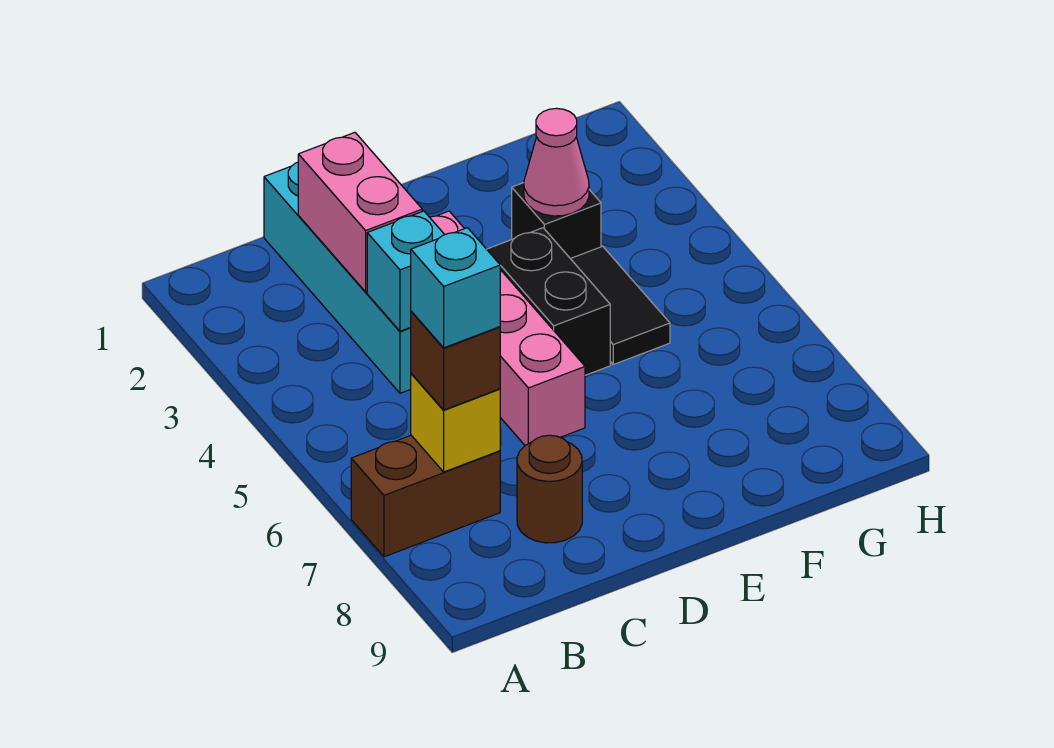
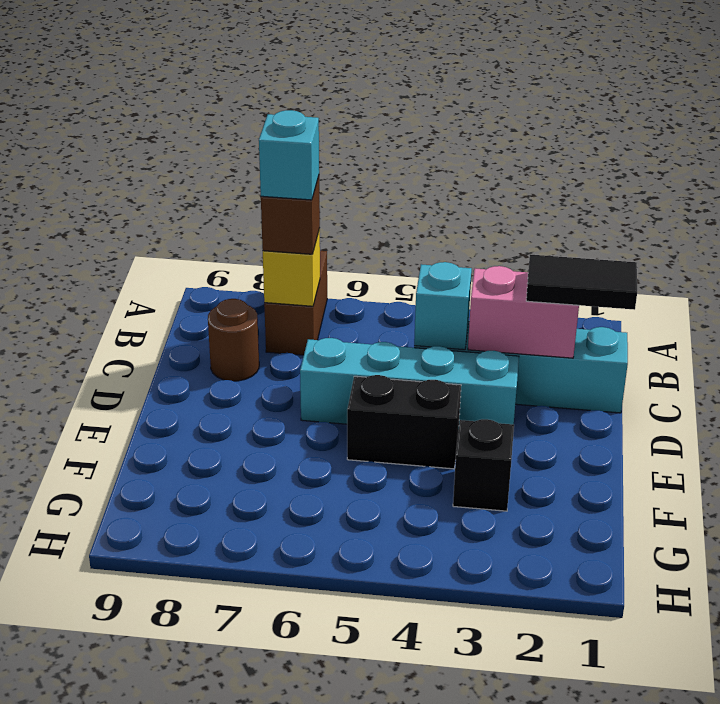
pink brick D3:D6 level 1 -> cyan brick D3:D6 level 1
pink cone F3 level 2 -> none
black tile F4:F5 level 1 -> black tile C1:C2 level 3

